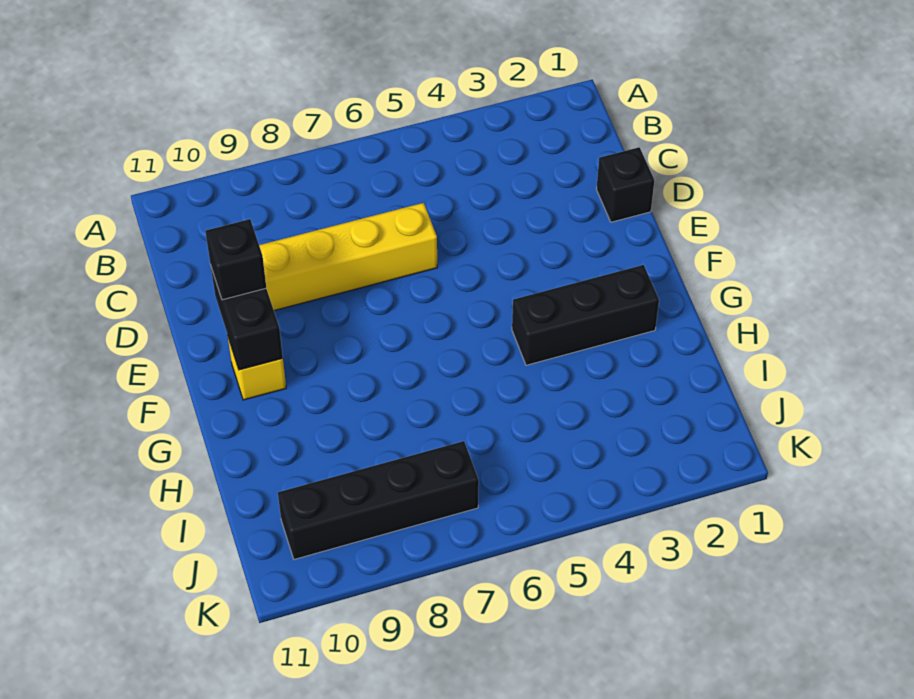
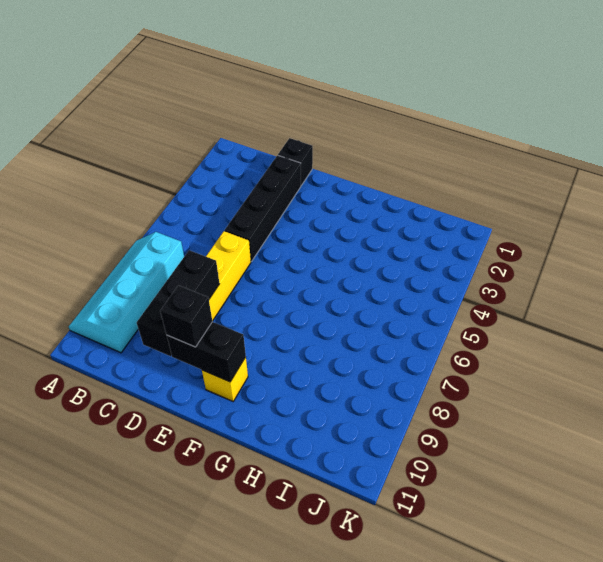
none -> cyan slope A7:B10 level 1 top B
black brick G2:G4 level 1 -> black brick D8:D10 level 2
black brick J7:J10 level 1 -> black brick D2:D5 level 1

